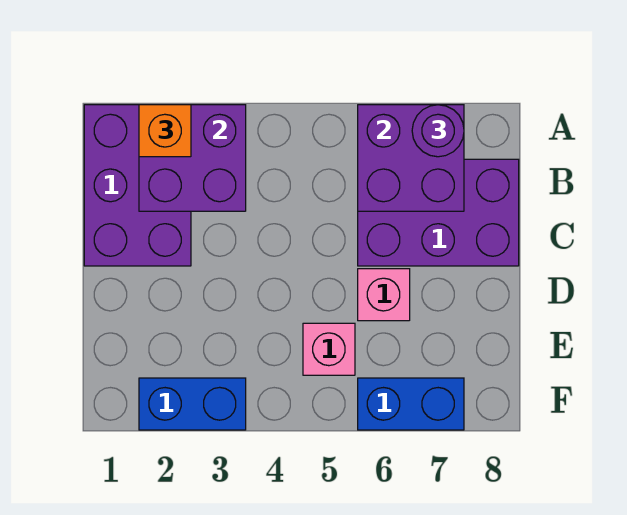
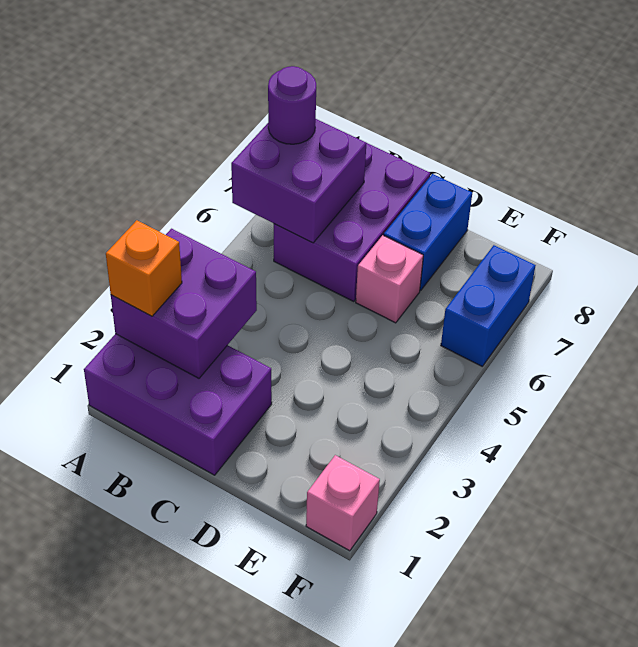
pink brick E5 level 1 -> pink brick F1 level 1
blue brick F2:F3 level 1 -> blue brick D7:D8 level 1

